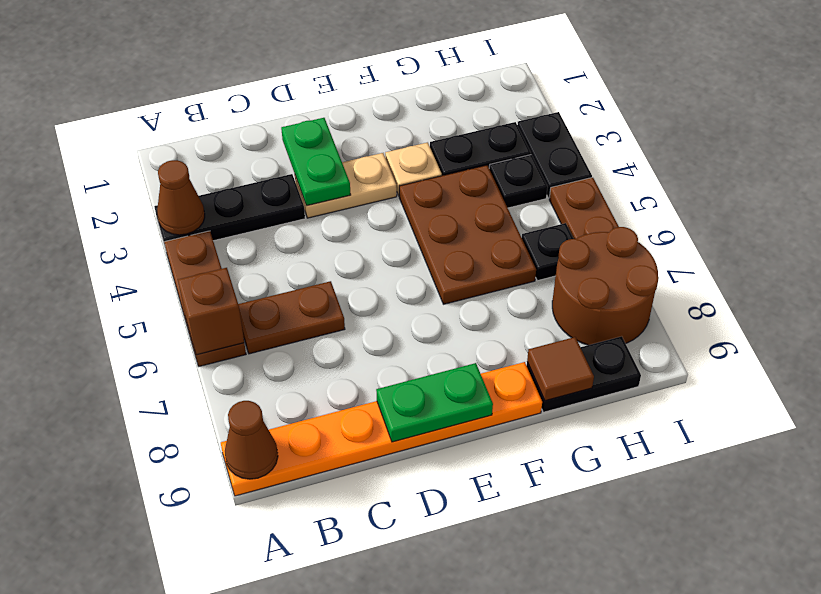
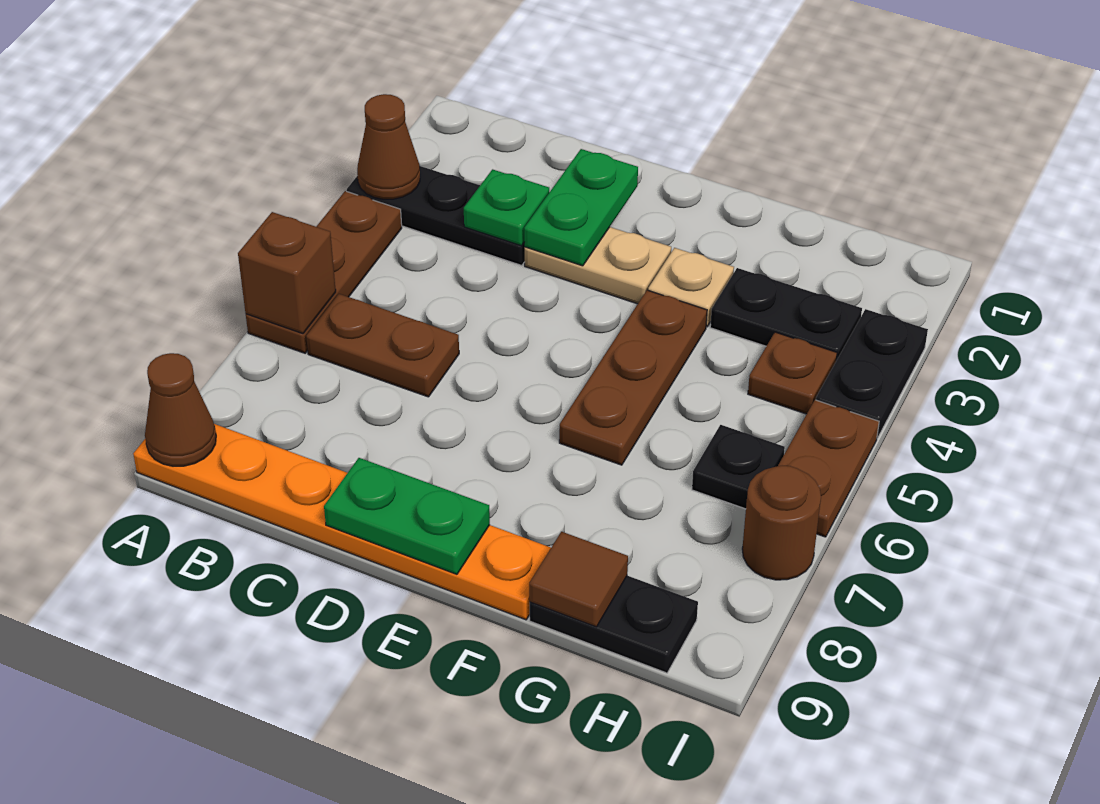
none -> green plate C3 level 2
brown plate F4:G6 level 1 -> brown plate F4:F6 level 1
black plate H4 level 1 -> brown plate H4 level 1
brown round brick H7:I8 level 1 -> brown round brick I7 level 1

